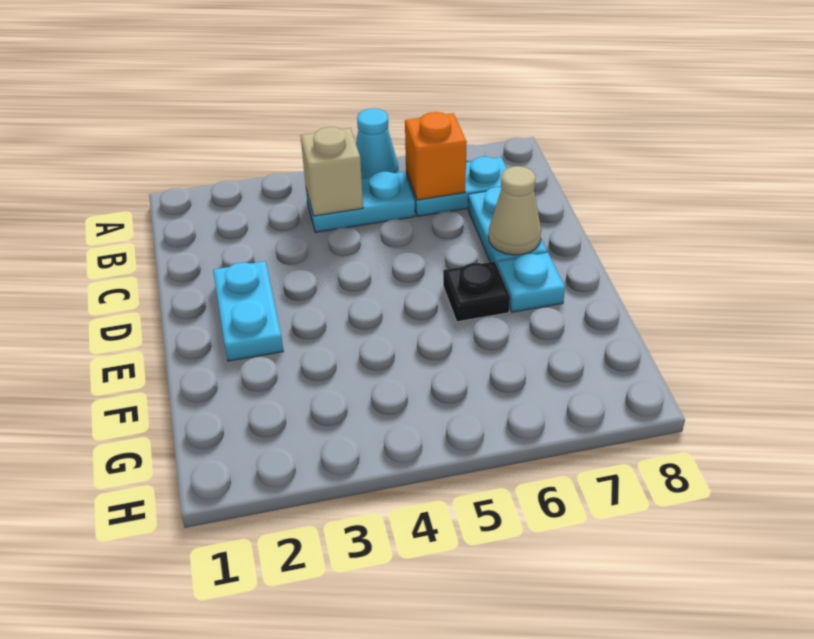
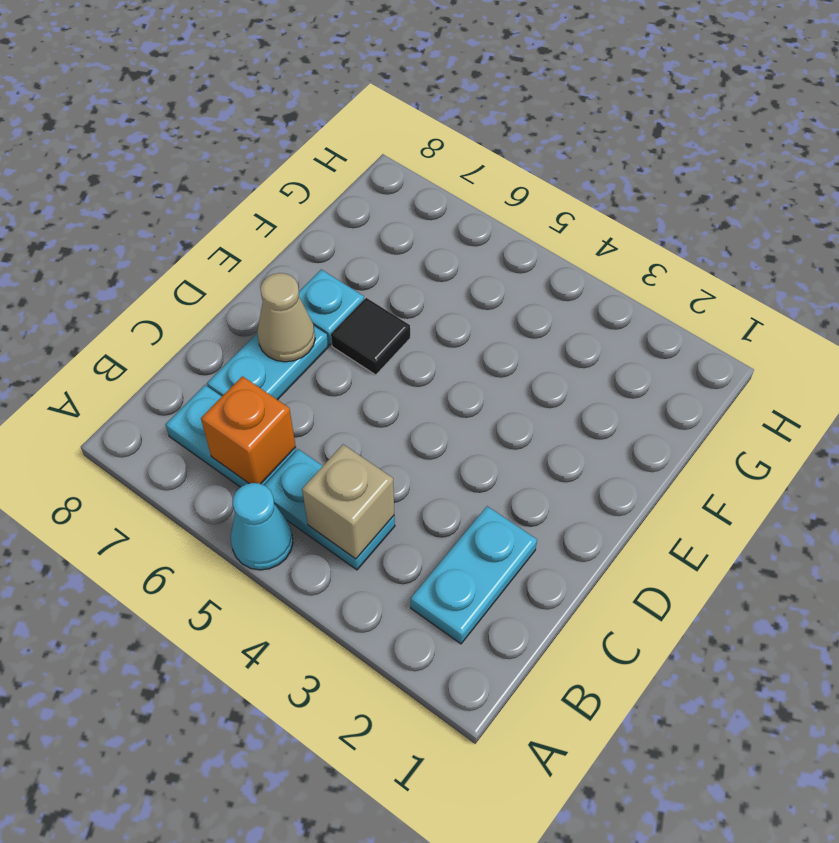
cyan plate D2:E2 level 1 -> cyan plate B2:C2 level 1
black plate E6 level 1 -> black tile E6 level 1

